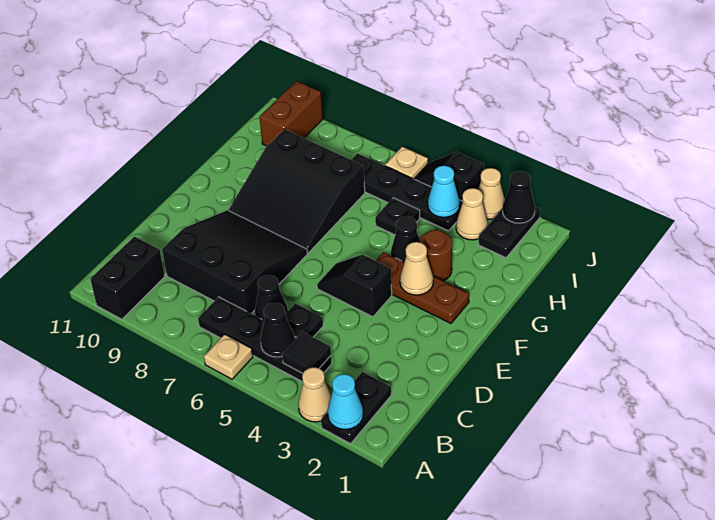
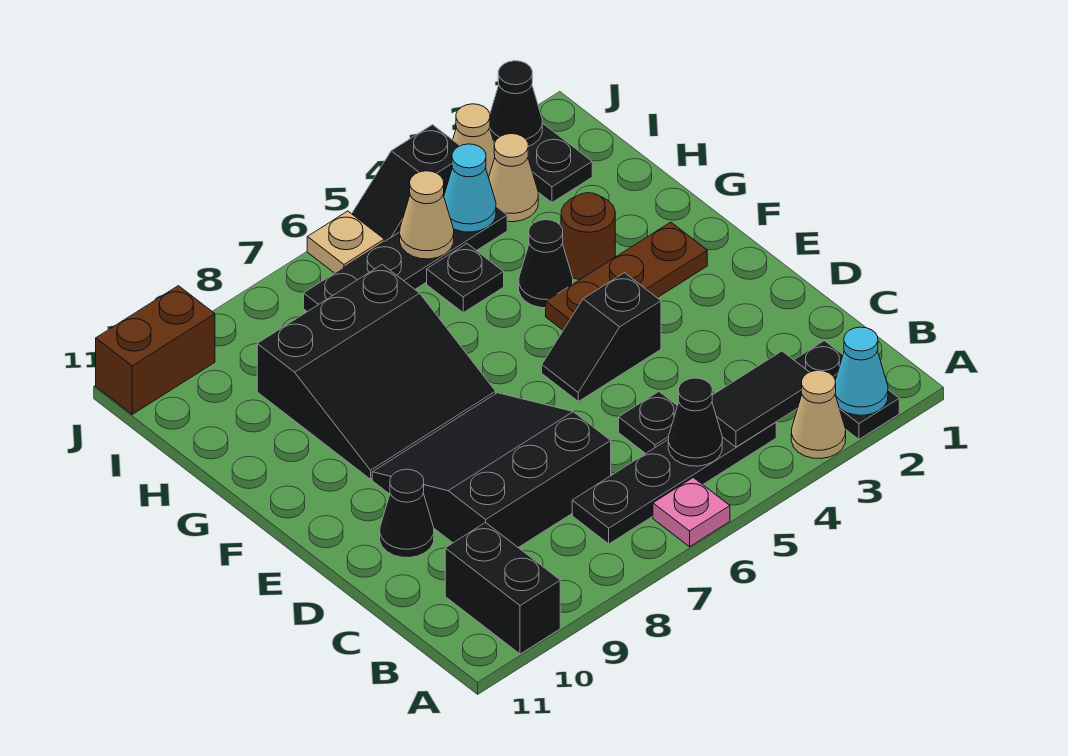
tan plate A6 level 1 -> pink plate A6 level 1
black tile B4 level 2 -> black tile B3:B4 level 2
black cone C6 level 1 -> black cone D10 level 1
tan cone F3 level 2 -> tan cone I5 level 2
brown brick I10:J10 level 1 -> brown brick J10:J11 level 1

